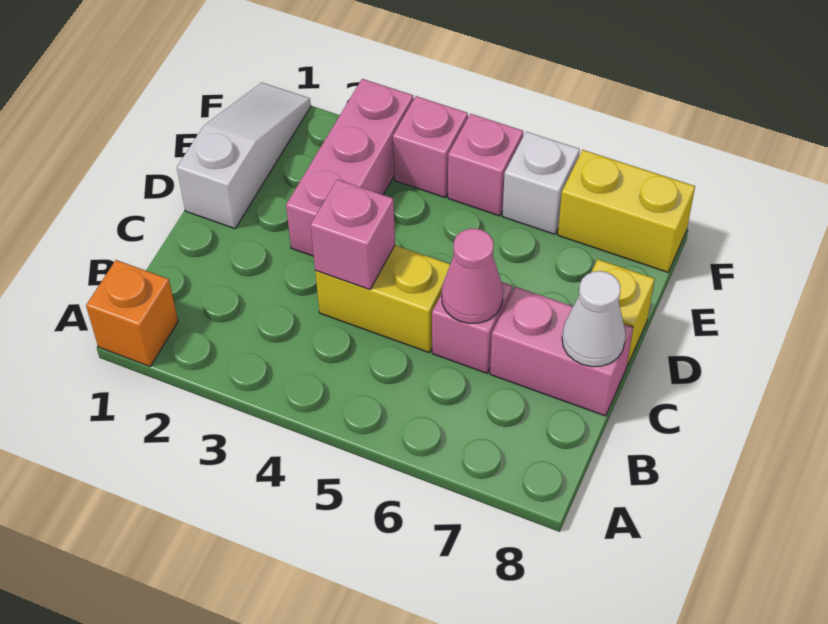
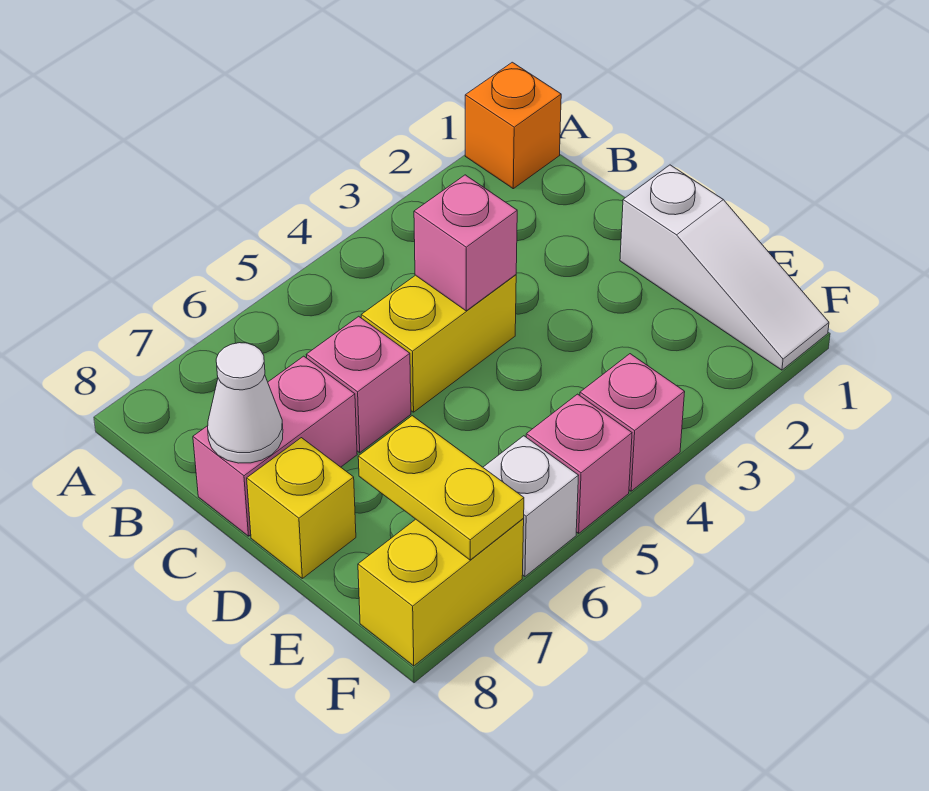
pink cone C6 level 2 -> none
pink brick D3:F3 level 1 -> none
none -> yellow plate E7:F7 level 2

